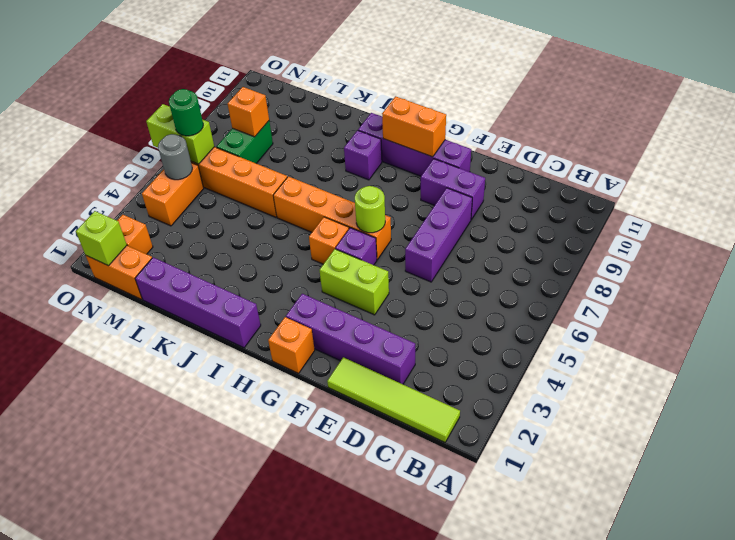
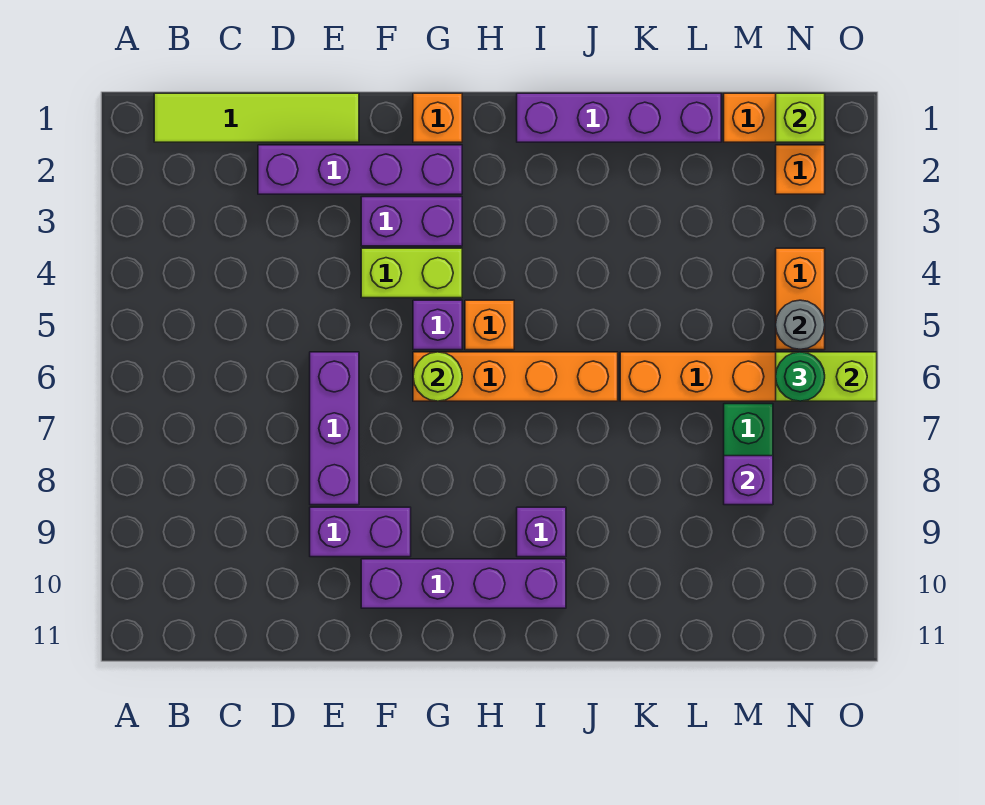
none -> purple brick F3:G3 level 1
orange brick G10:H10 level 2 -> none
orange brick M8 level 2 -> purple brick M8 level 2

